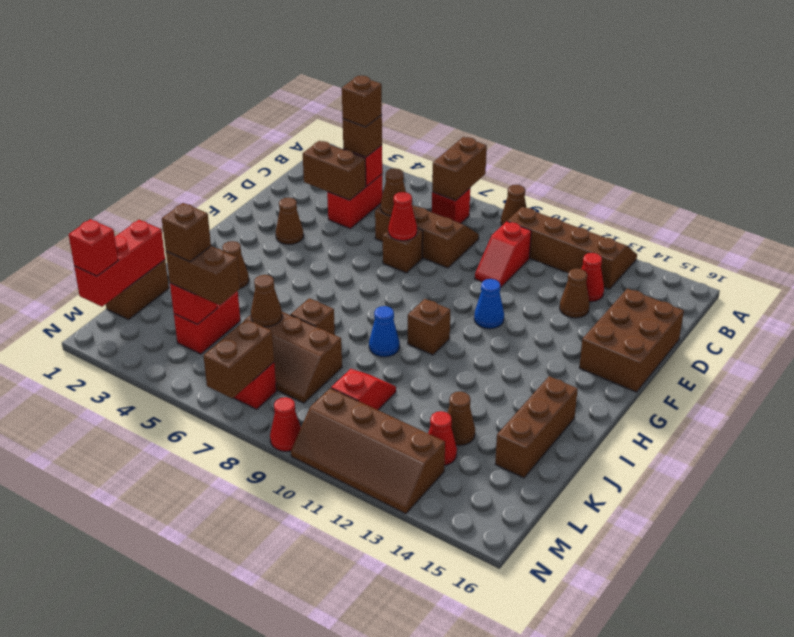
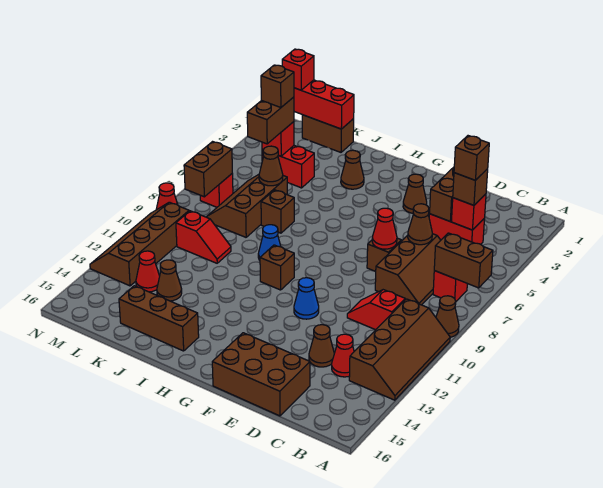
brown brick M7:N7 level 2 -> brown brick M7:M8 level 2

